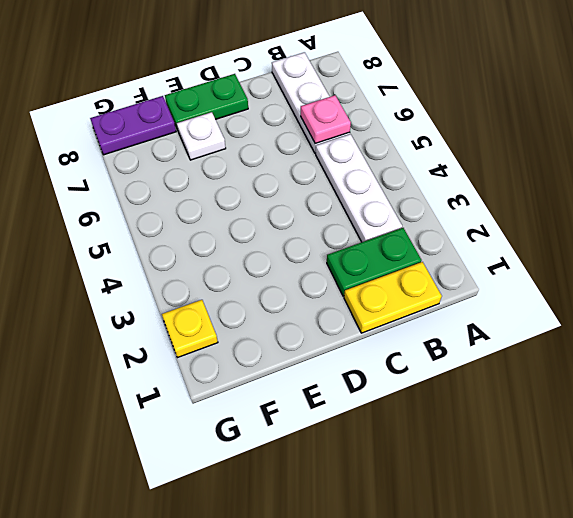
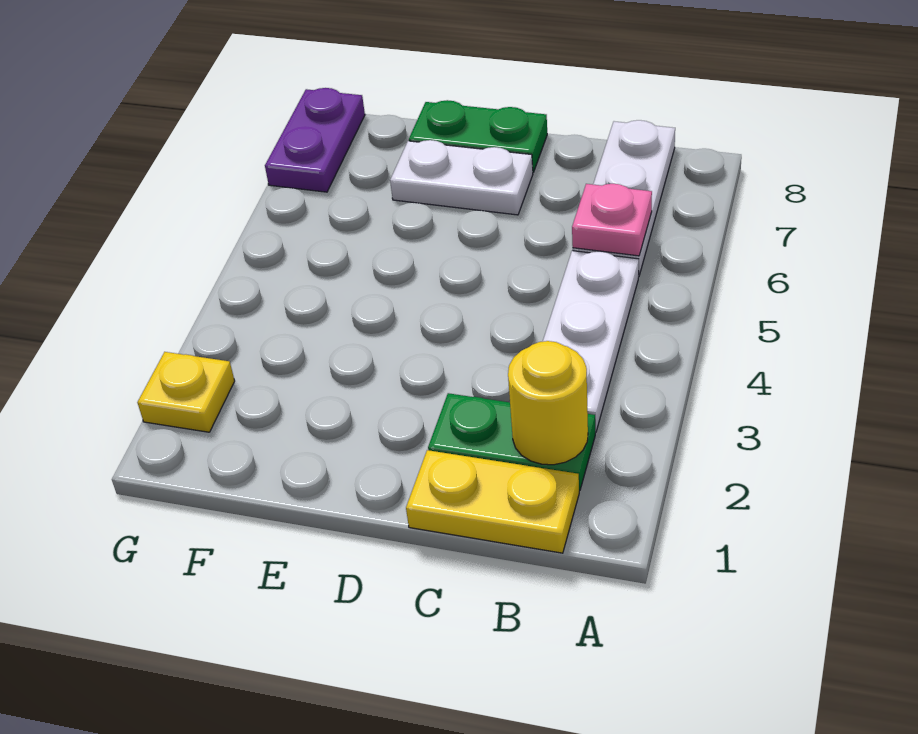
none -> yellow round brick B2 level 2
white plate E7 level 1 -> white plate D7:E7 level 1
purple plate F8:G8 level 1 -> purple plate G7:G8 level 1

